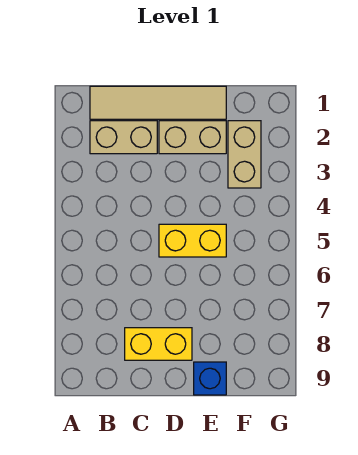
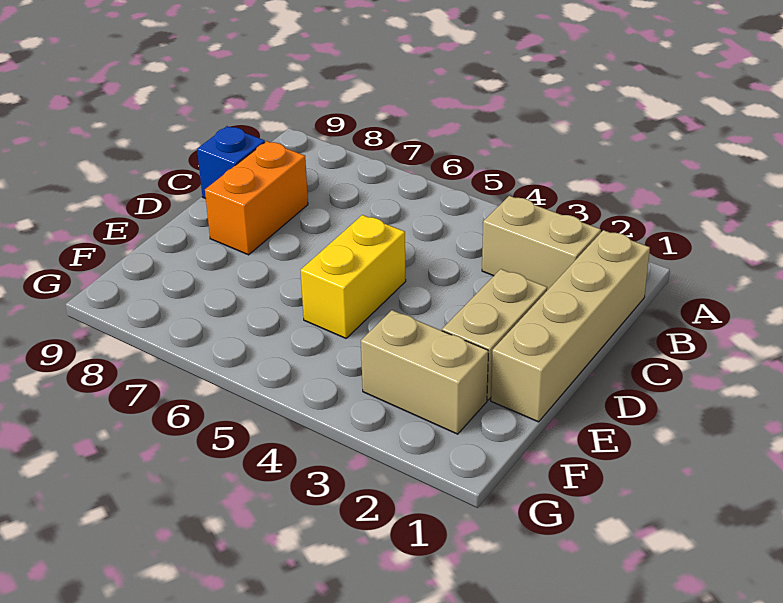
tan tile B1:E1 level 1 -> tan brick B1:E1 level 1
tan brick B2:C2 level 1 -> tan brick B2:B3 level 1
yellow brick C8:D8 level 1 -> orange brick C8:D8 level 1
blue brick E9 level 1 -> blue brick C9 level 1

